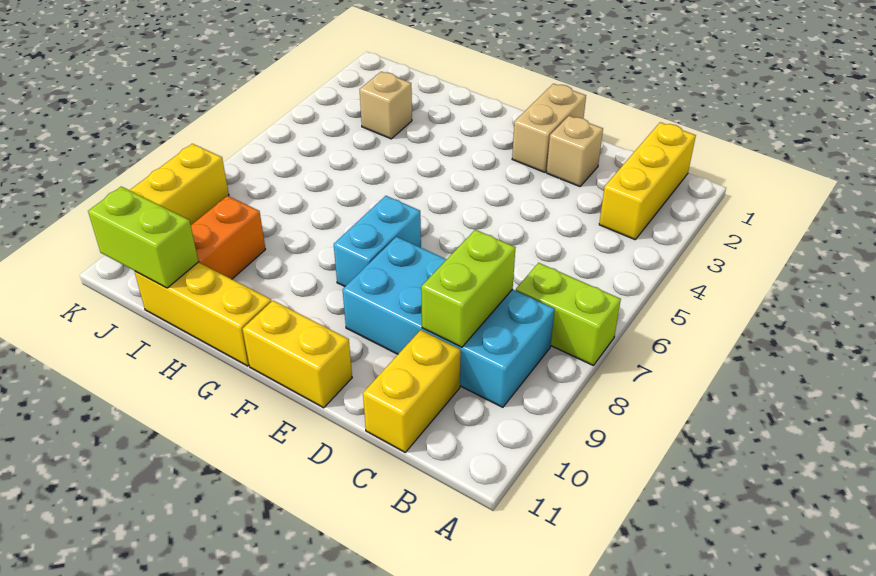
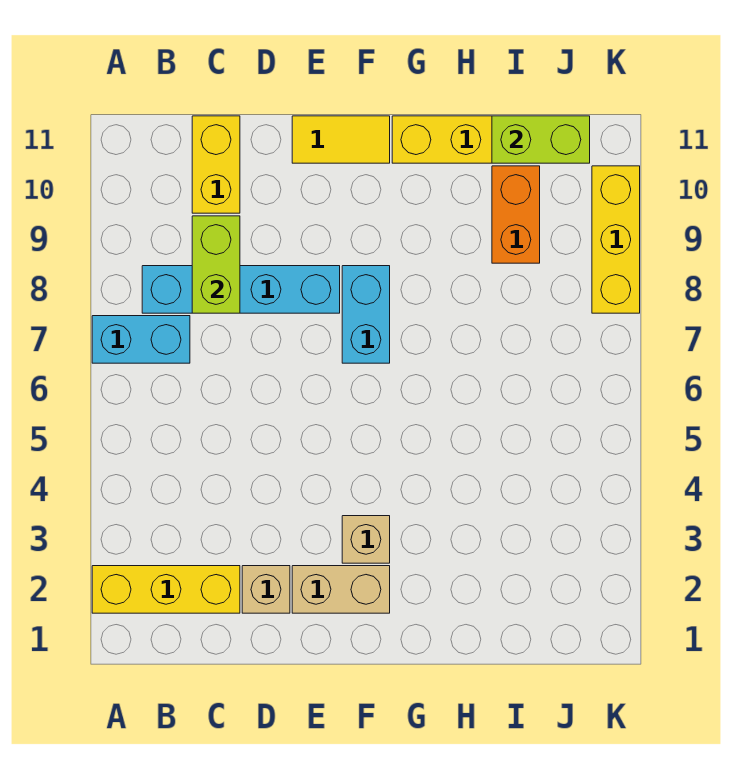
lime brick A7:B7 level 1 -> cyan brick A7:B7 level 1
yellow brick B1:B3 level 1 -> yellow brick A2:C2 level 1
cyan brick B8:E9 level 1 -> cyan brick B8:E8 level 1
tan brick E1:E2 level 1 -> tan brick E2:F2 level 1
yellow brick E11:F11 level 1 -> yellow tile E11:F11 level 1
tan brick I3 level 1 -> tan brick F3 level 1

